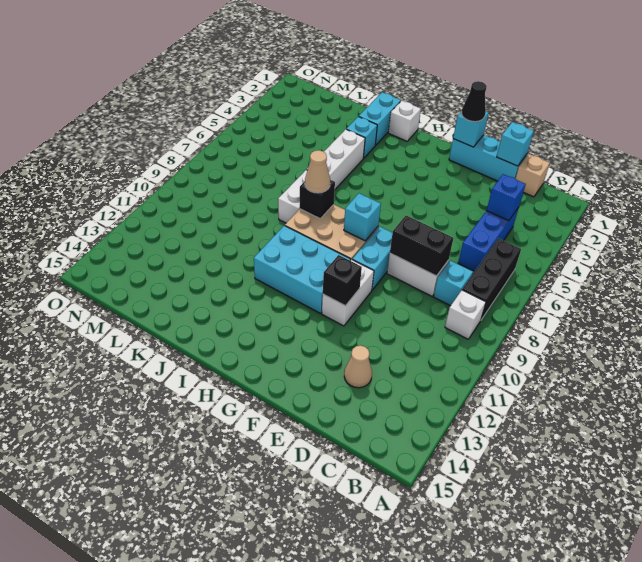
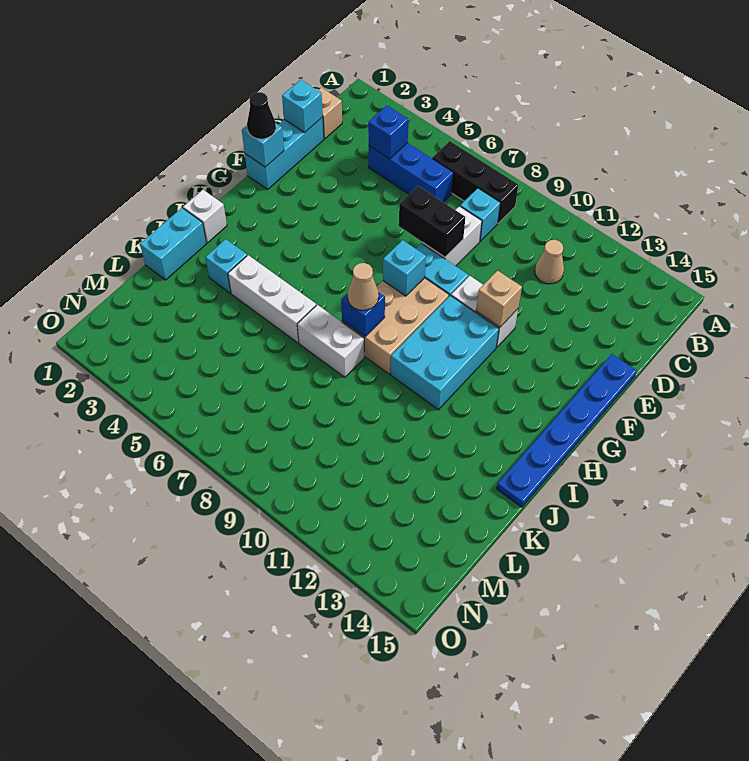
white brick B9 level 1 -> none
black brick D8:E8 level 2 -> black brick E7:E8 level 2
tan cone D13 level 1 -> tan cone C11 level 1
none -> blue plate E15:J15 level 1
black brick F11 level 2 -> tan brick F11 level 2
black brick I8 level 2 -> blue brick I8 level 2
cyan brick J1:J2 level 1 -> cyan brick J1:K1 level 1

